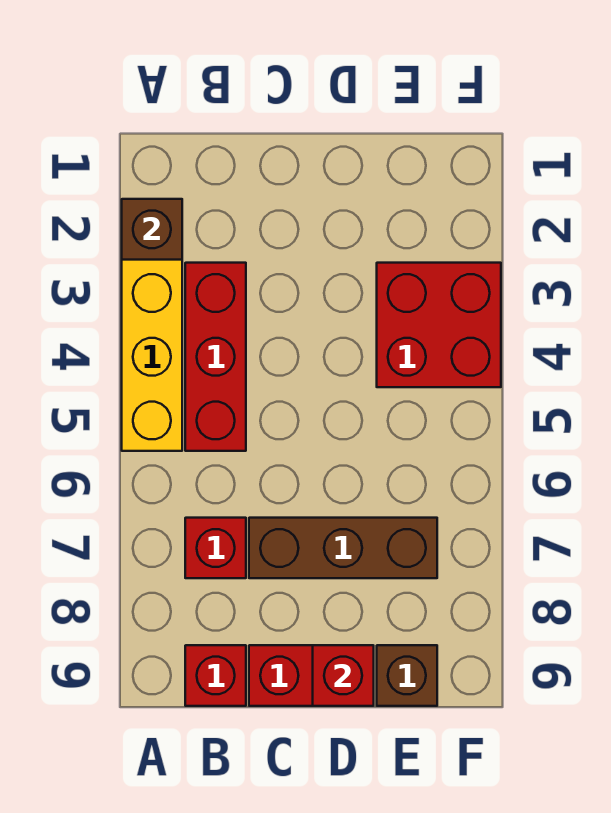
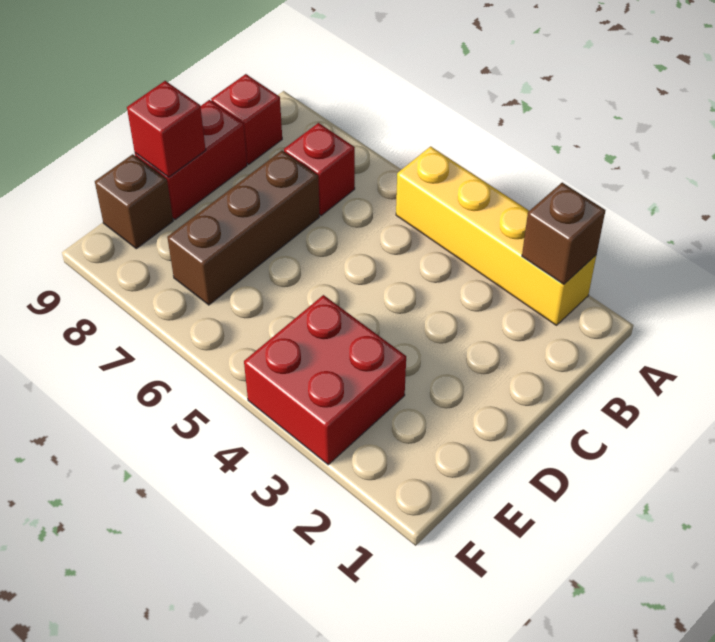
red brick B3:B5 level 1 -> none

